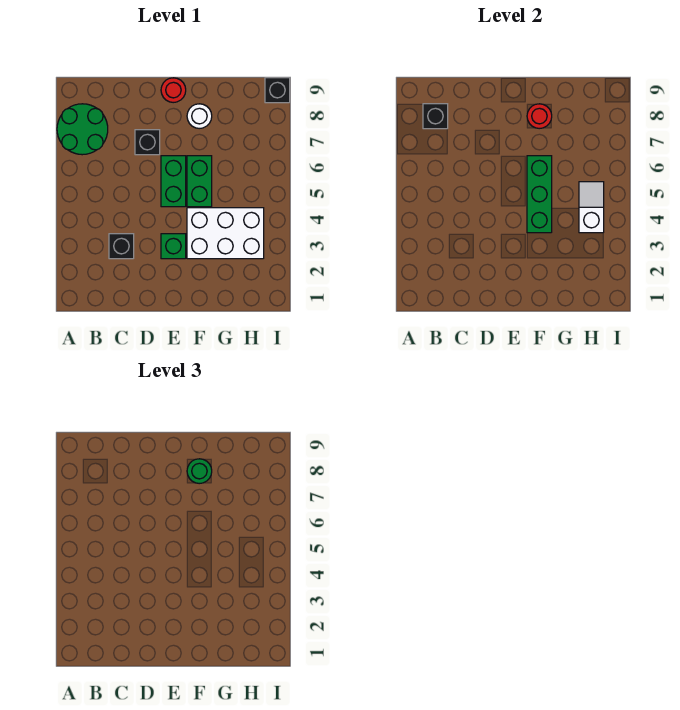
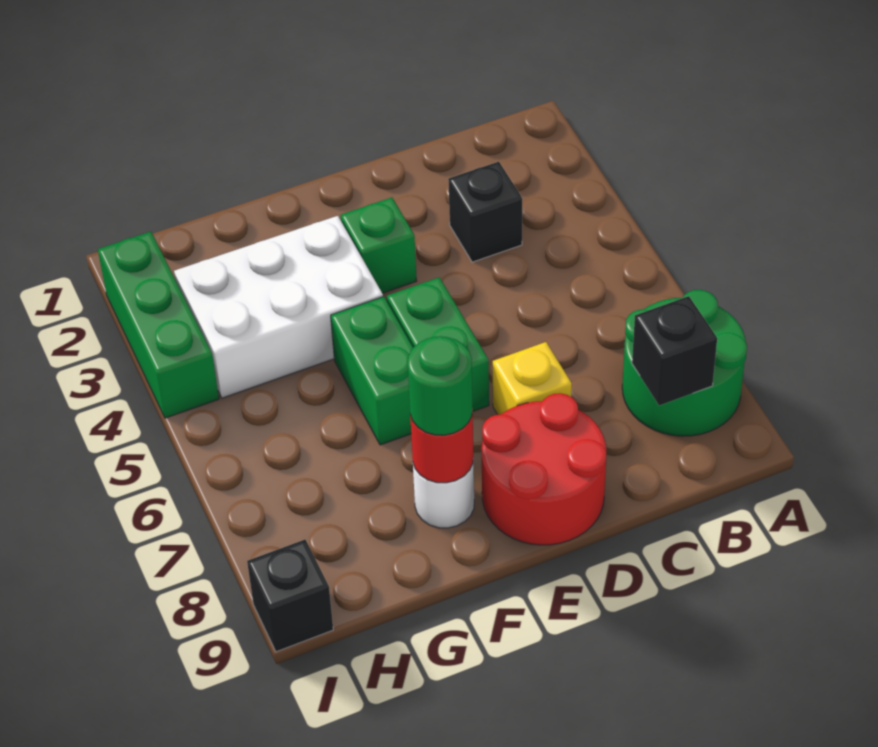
black brick D7 level 1 -> yellow brick D7 level 1
red round brick E9 level 1 -> red round brick D8:E9 level 1
green brick F4:F6 level 2 -> green brick I2:I4 level 1
white slope H4:H5 level 2 top 4 -> none

